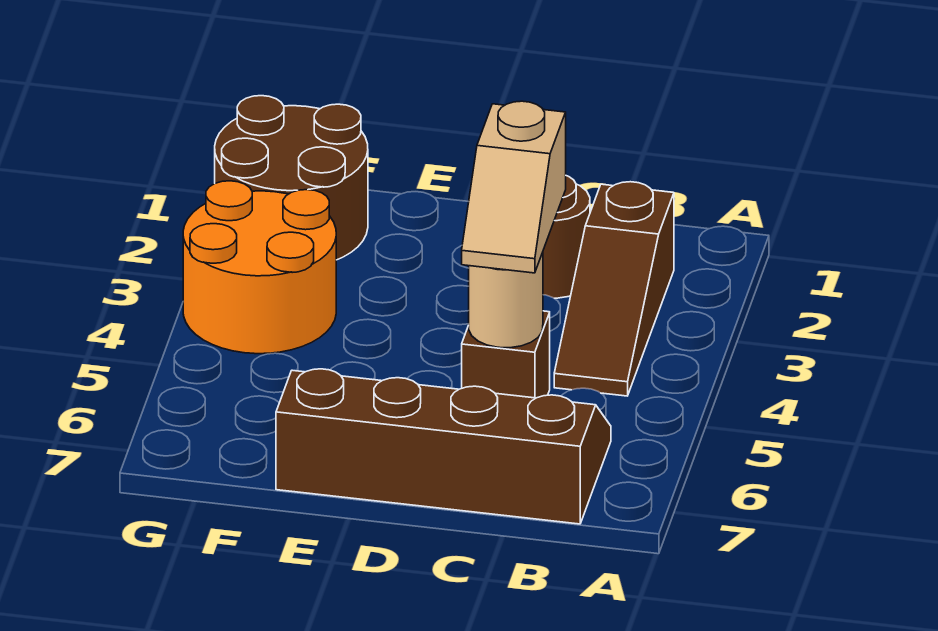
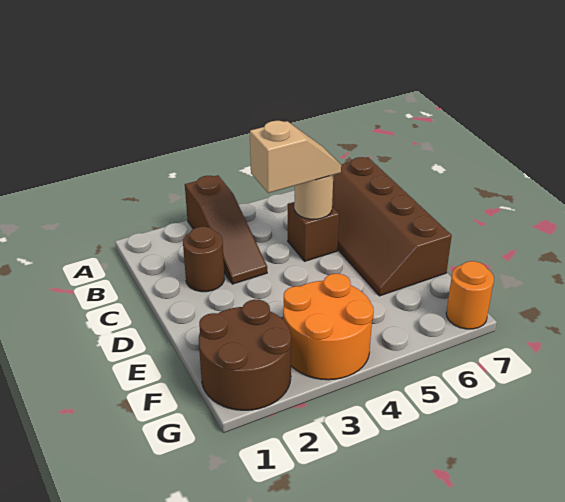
brown slope B2:B4 level 1 top 2 -> brown slope A3:C3 level 1 top A
none -> orange round brick G7 level 1

